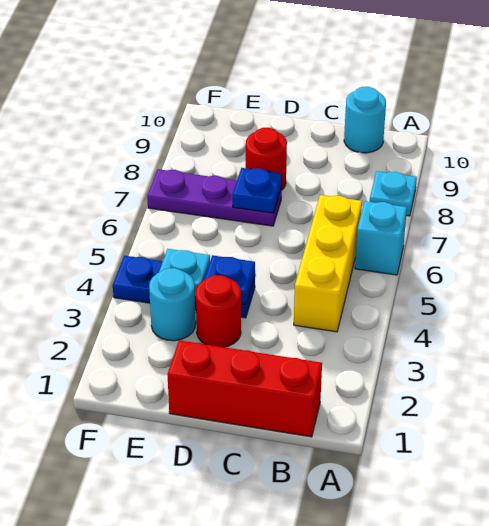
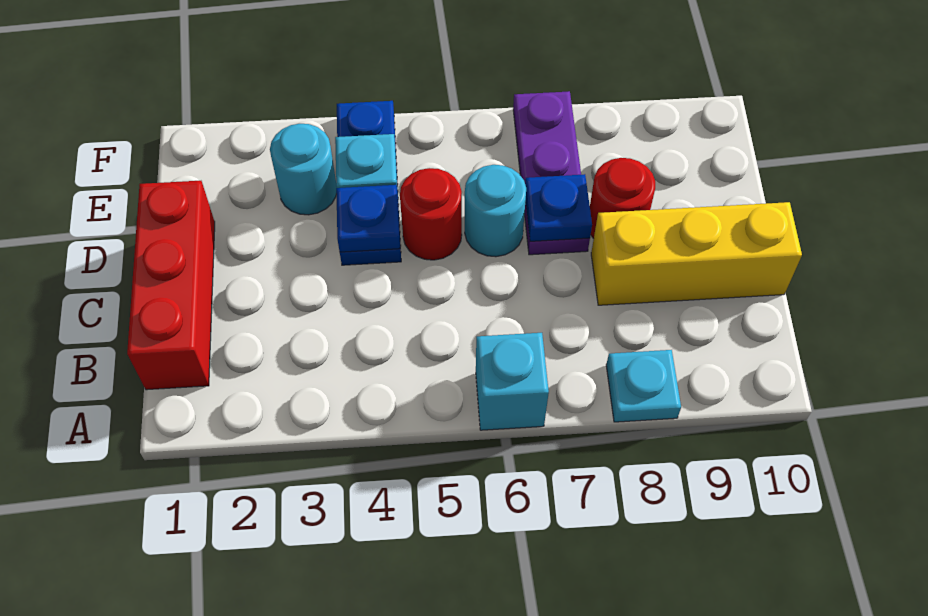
yellow brick B4:B6 level 1 -> yellow brick C8:C10 level 1
cyan round brick B10 level 1 -> cyan round brick D6 level 1
red round brick D3 level 1 -> red round brick D5 level 1

